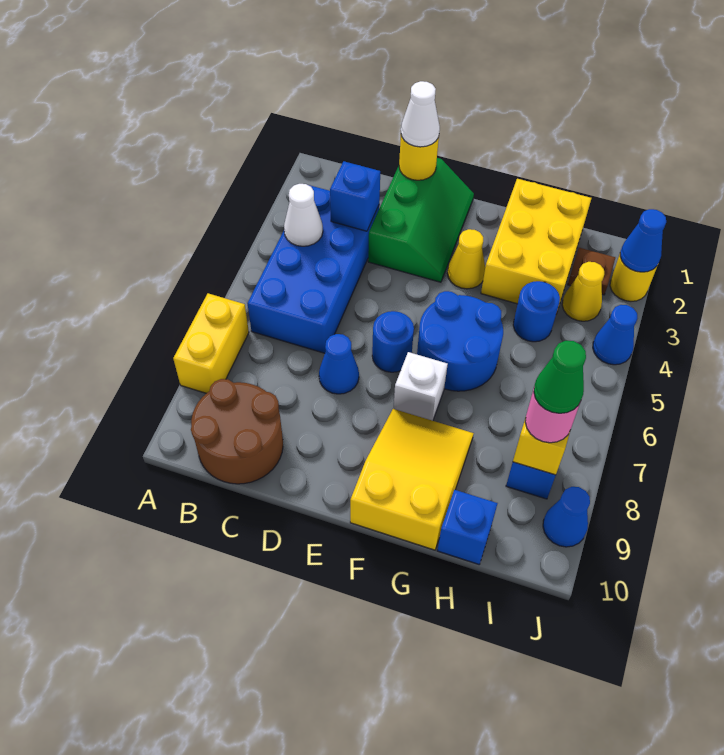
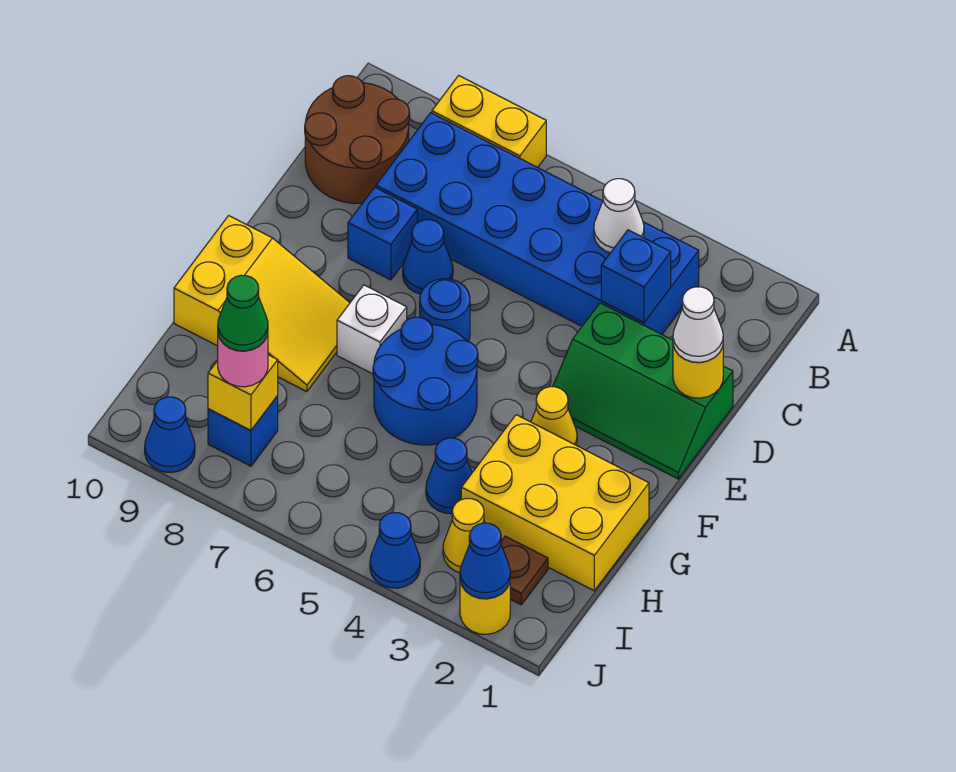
blue brick B3:C6 level 1 -> blue brick B3:C8 level 1
blue round brick H4 level 1 -> blue cone H4 level 1
blue brick H10 level 1 -> blue brick D8 level 1

